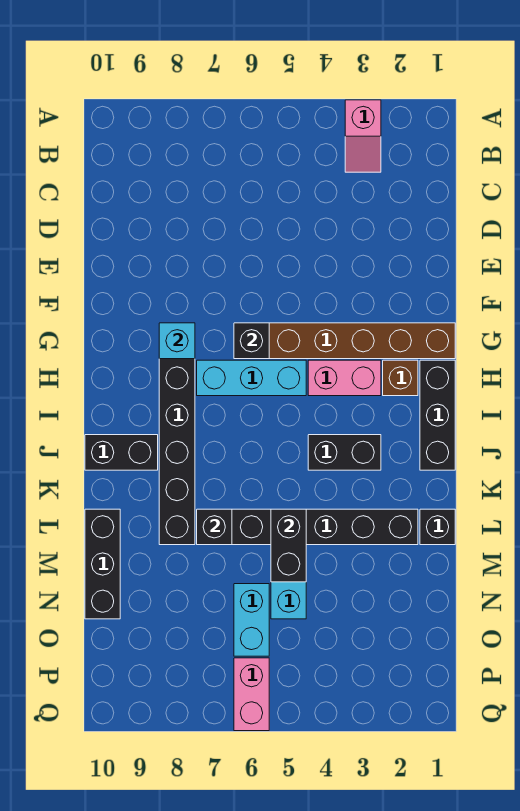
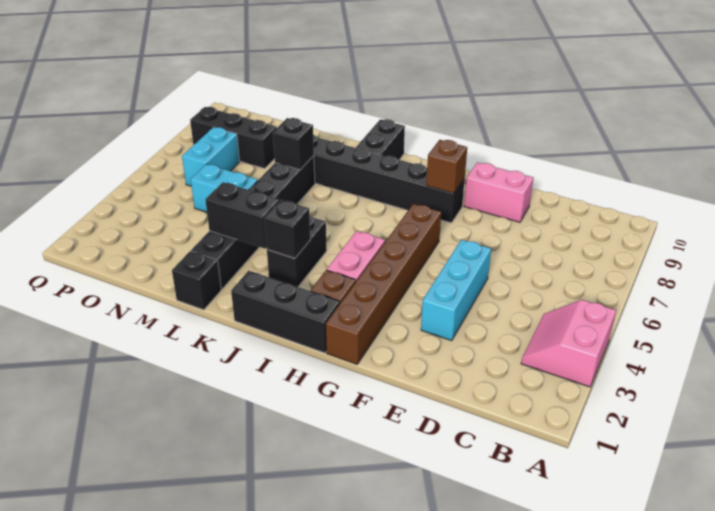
pink slope A3:B3 level 1 top A -> pink slope A3:B4 level 1 top A
black brick G6 level 2 -> black brick J3 level 2
cyan brick G8 level 2 -> brown brick G8 level 2
cyan brick H5:H7 level 1 -> cyan brick E3:E5 level 1
black brick L5:M5 level 2 -> black brick K3:L3 level 2
black brick L10:N10 level 1 -> black brick N8:P8 level 1
cyan brick N6:O6 level 1 -> cyan brick O6:O7 level 1
pink brick P6:Q6 level 1 -> pink brick E9:F9 level 1

